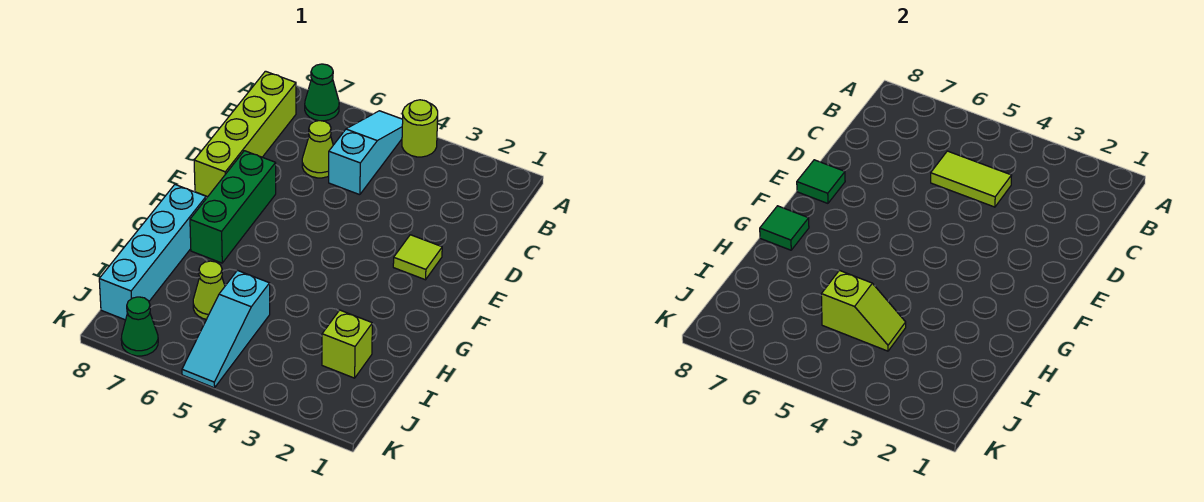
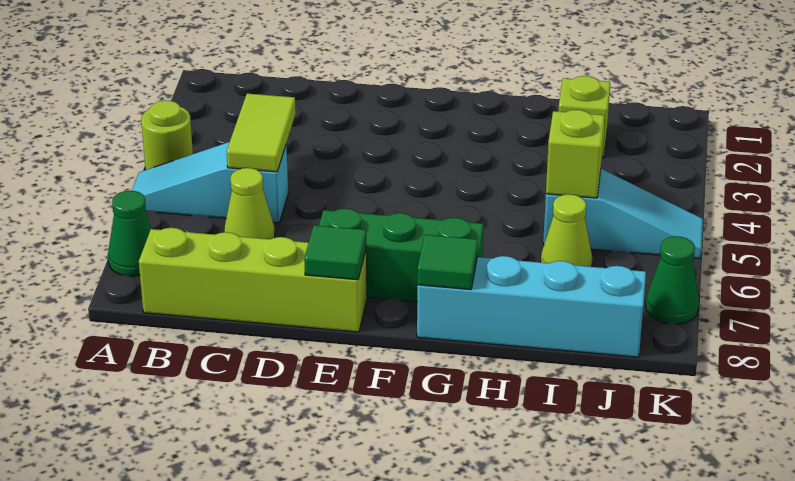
lime tile E2 level 1 -> none

